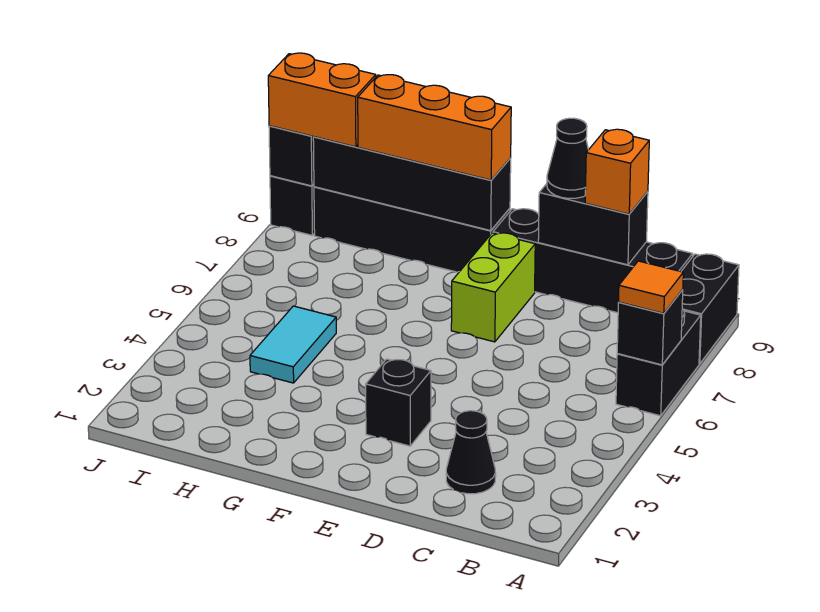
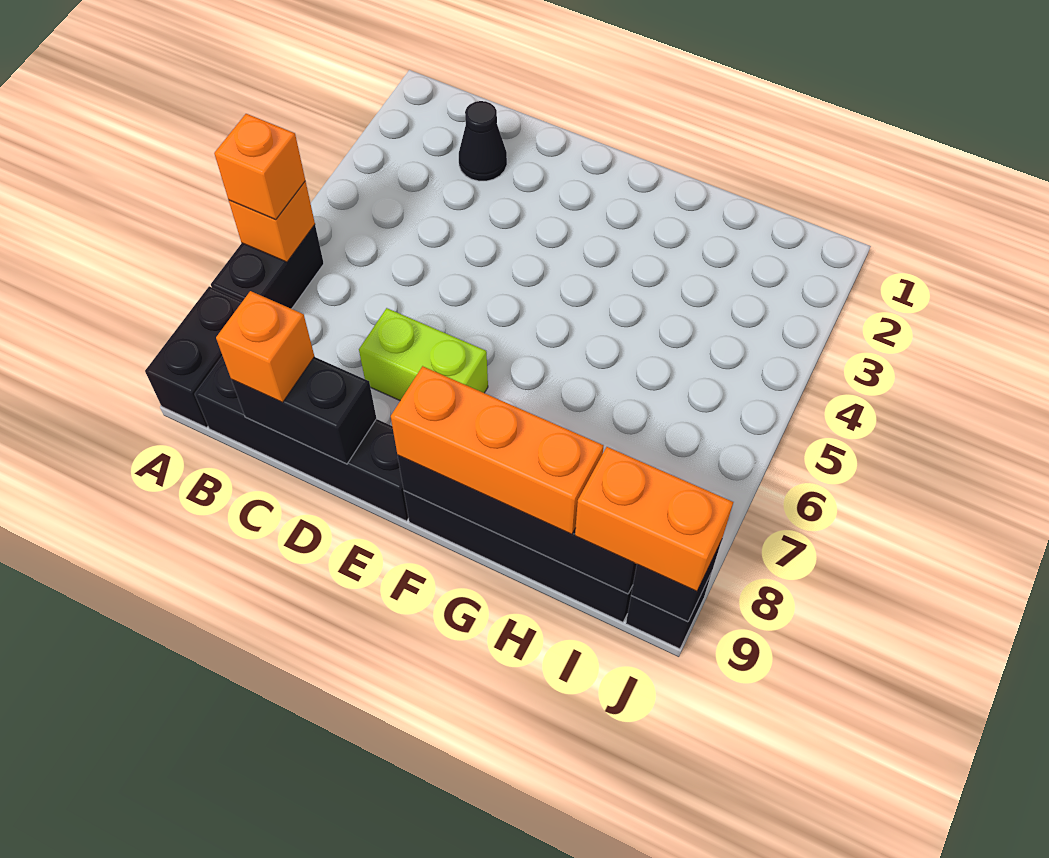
black brick A6 level 2 -> orange brick A6 level 2
orange tile A6 level 3 -> orange brick A6 level 3
black cone D9 level 3 -> none
black brick E3 level 1 -> none
lime brick E7:E8 level 1 -> lime brick D7:E7 level 1
cyan tile H4:H5 level 1 -> none

